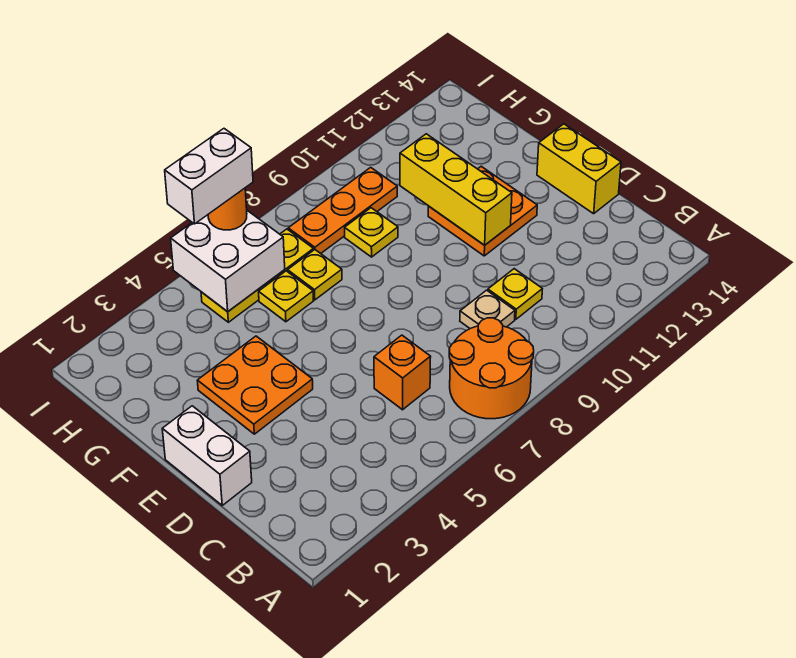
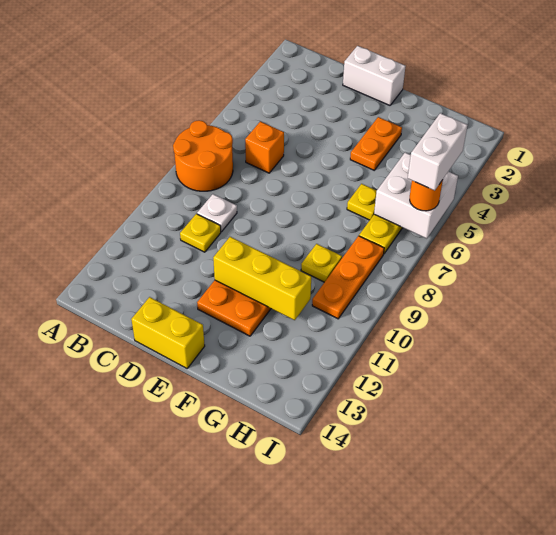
tan plate C9 level 1 -> white plate C9 level 1
orange plate E3:F4 level 1 -> orange plate F3:F4 level 1
yellow plate G7 level 1 -> none

